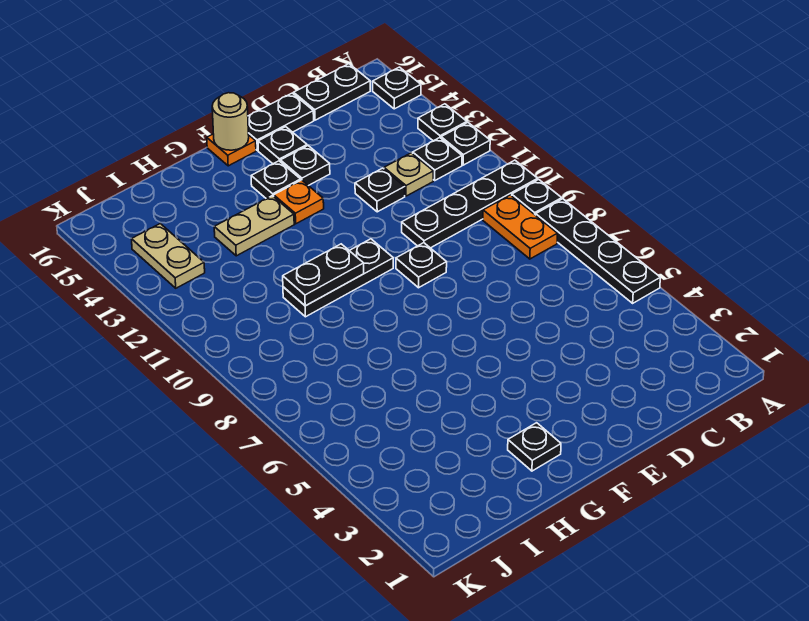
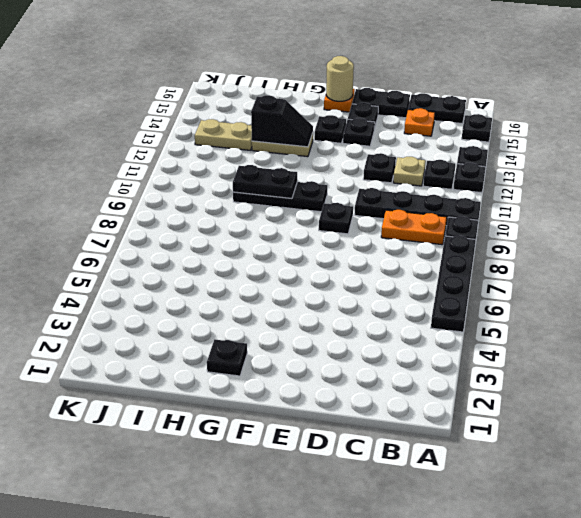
orange plate B8:B9 level 1 -> orange plate B9:C9 level 1
orange plate F13 level 1 -> orange plate C15 level 1
none -> black slope G13:H13 level 2 top H
tan plate J13:J14 level 1 -> tan plate I13:J13 level 1

